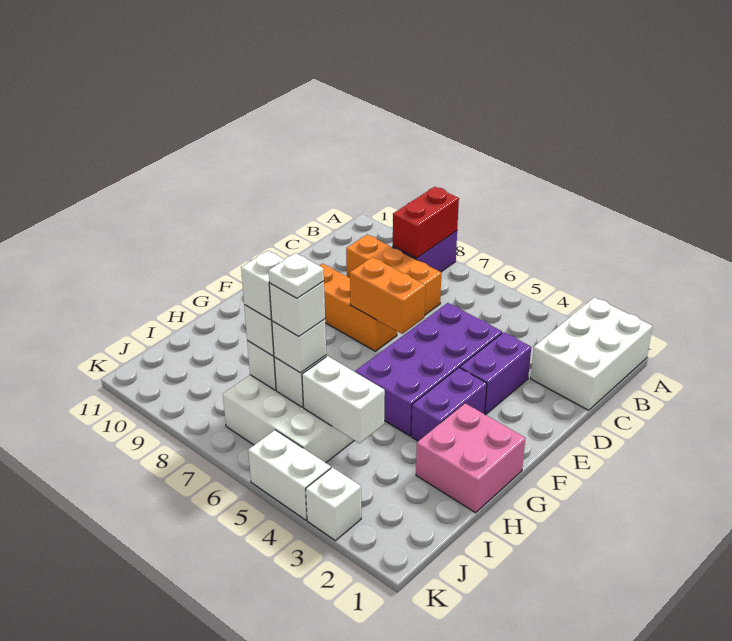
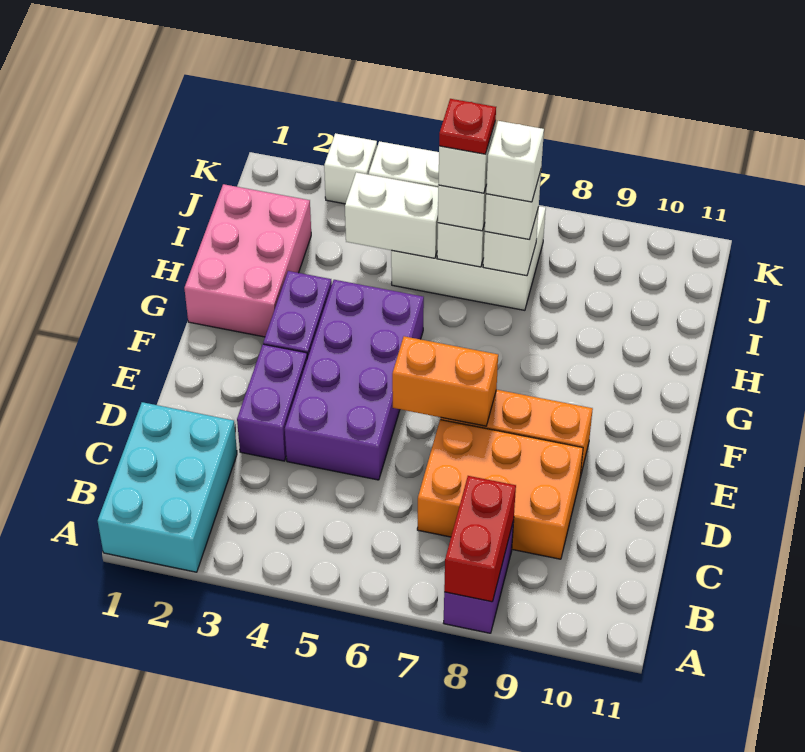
white brick A1:C2 level 1 -> cyan brick A1:C2 level 1
orange brick C7:C9 level 1 -> orange brick C7:D9 level 1
pink brick G1:H2 level 1 -> pink brick G1:I2 level 1
white plate I6 level 5 -> red plate I6 level 5

